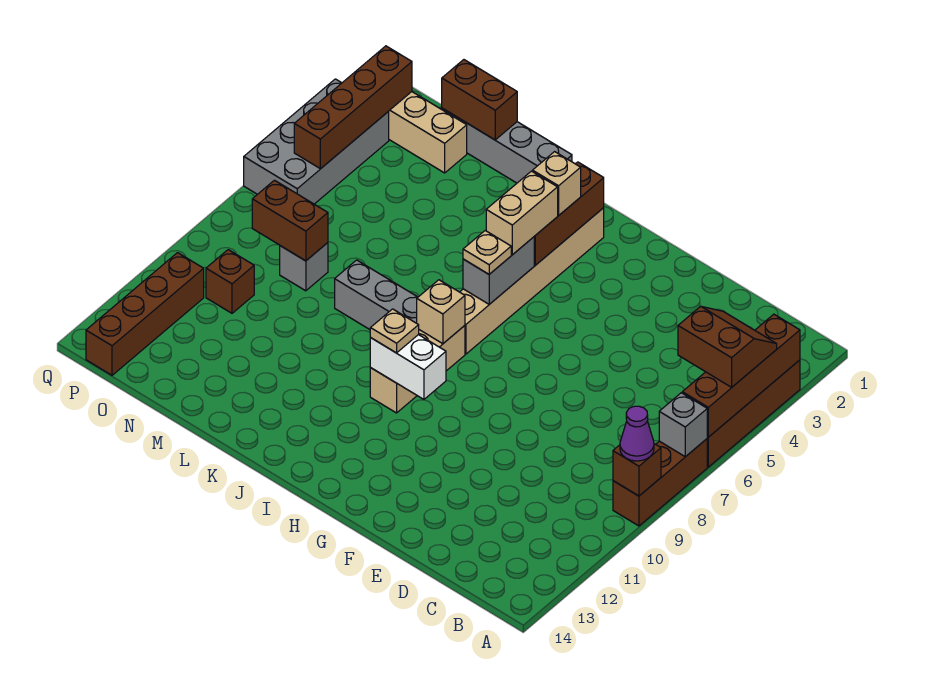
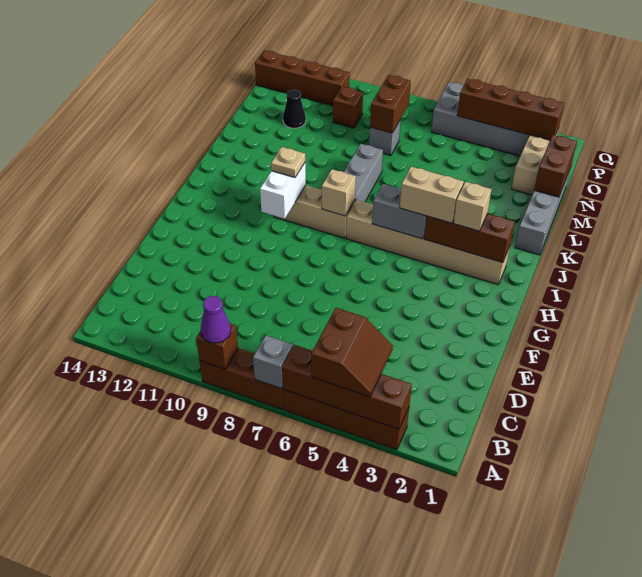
tan plate I6 level 3 -> none
none -> black cone N12 level 1

